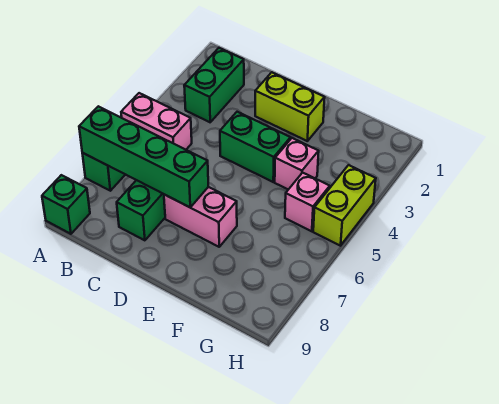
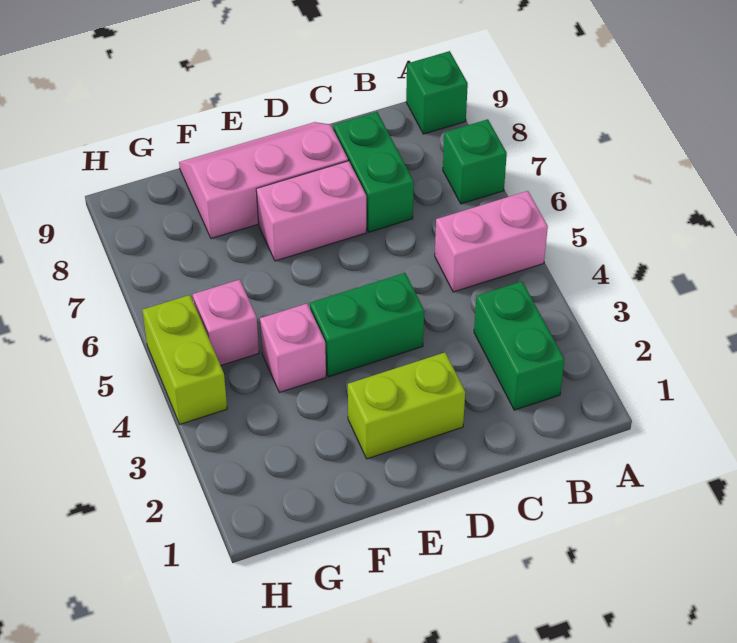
green brick A7:D7 level 2 -> none
none -> pink slope D8:F9 level 1 top 8

